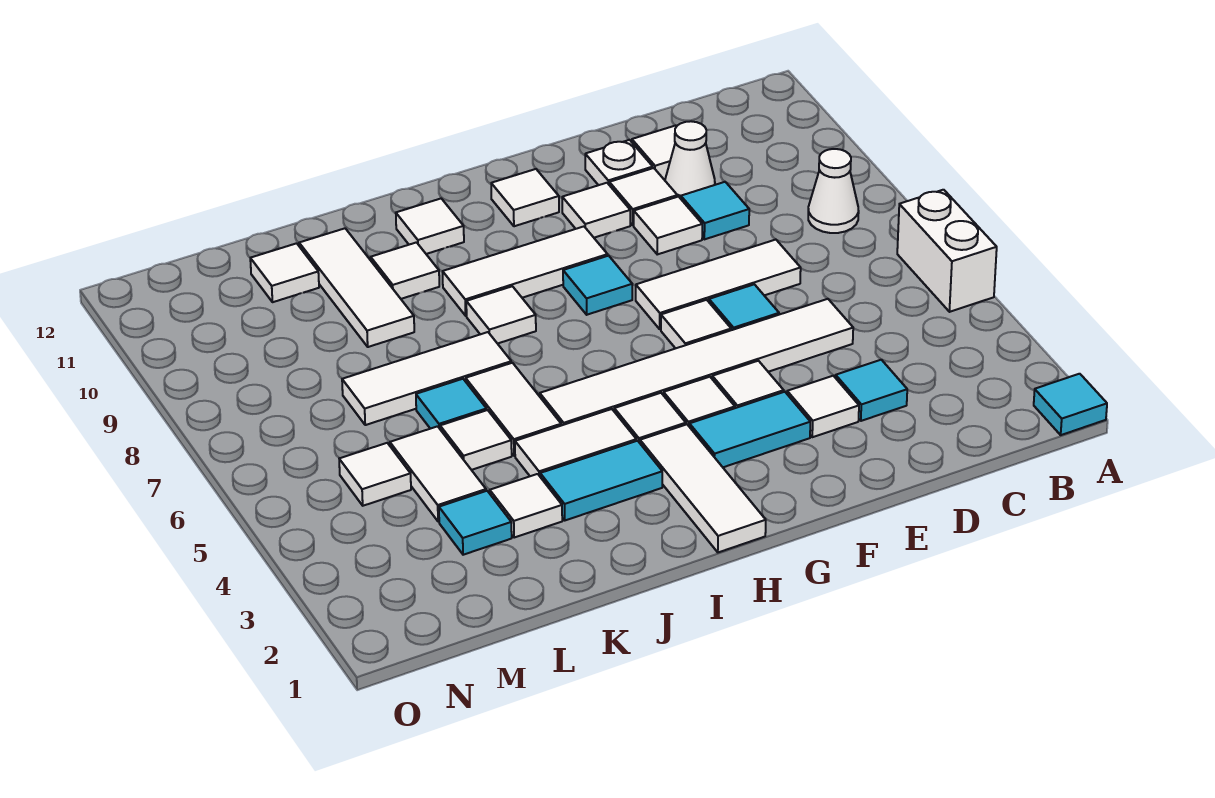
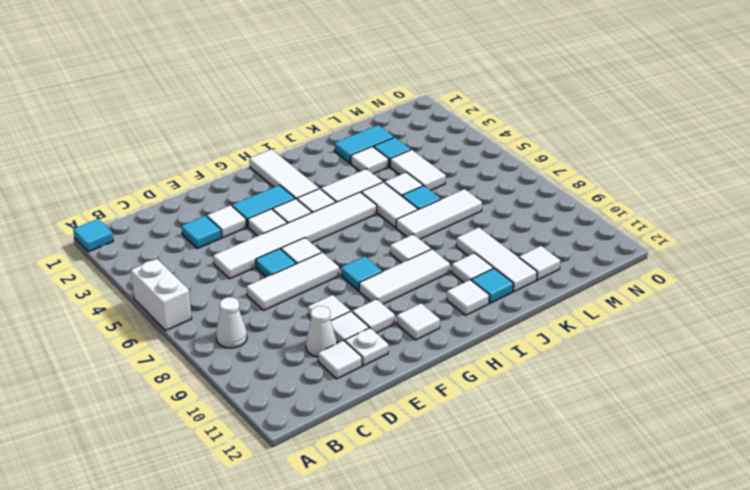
cyan tile D9 level 1 -> cyan tile J11 level 1
cyan tile I3:J3 level 1 -> cyan tile K2:L2 level 1
white tile M5 level 1 -> none

